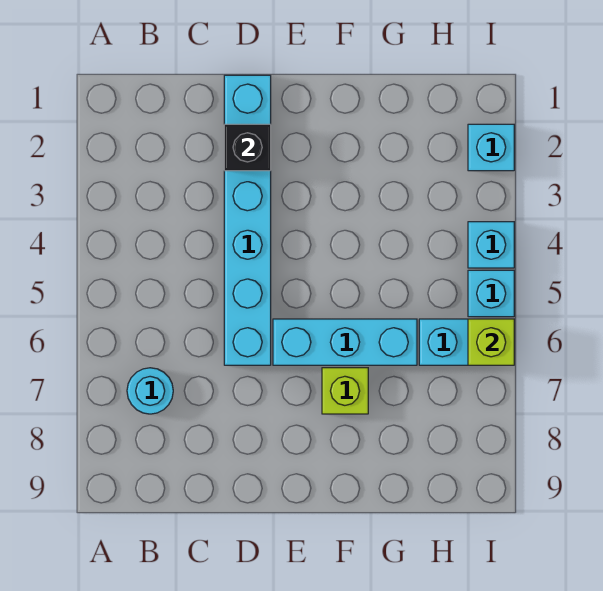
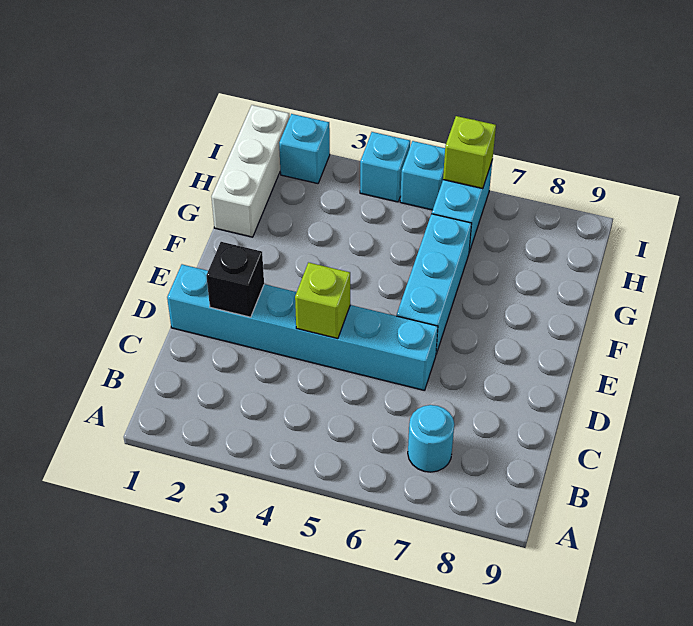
lime brick F7 level 1 -> lime brick D4 level 2
none -> white brick G1:I1 level 1

